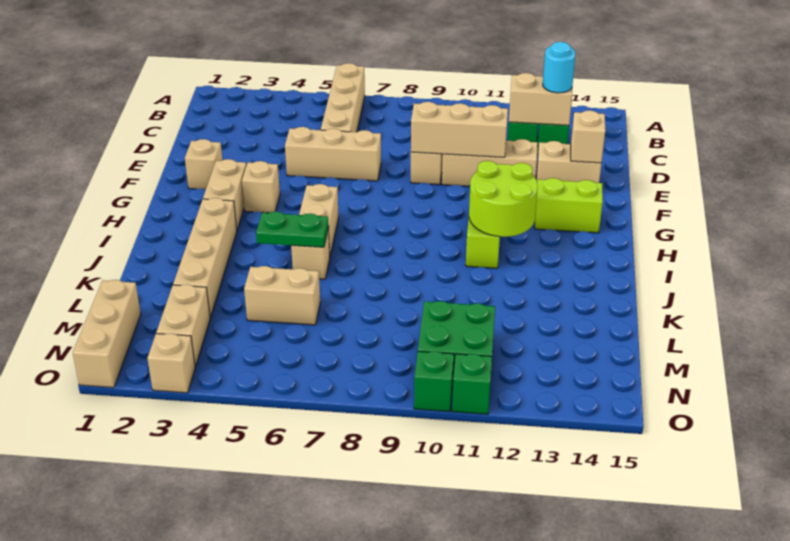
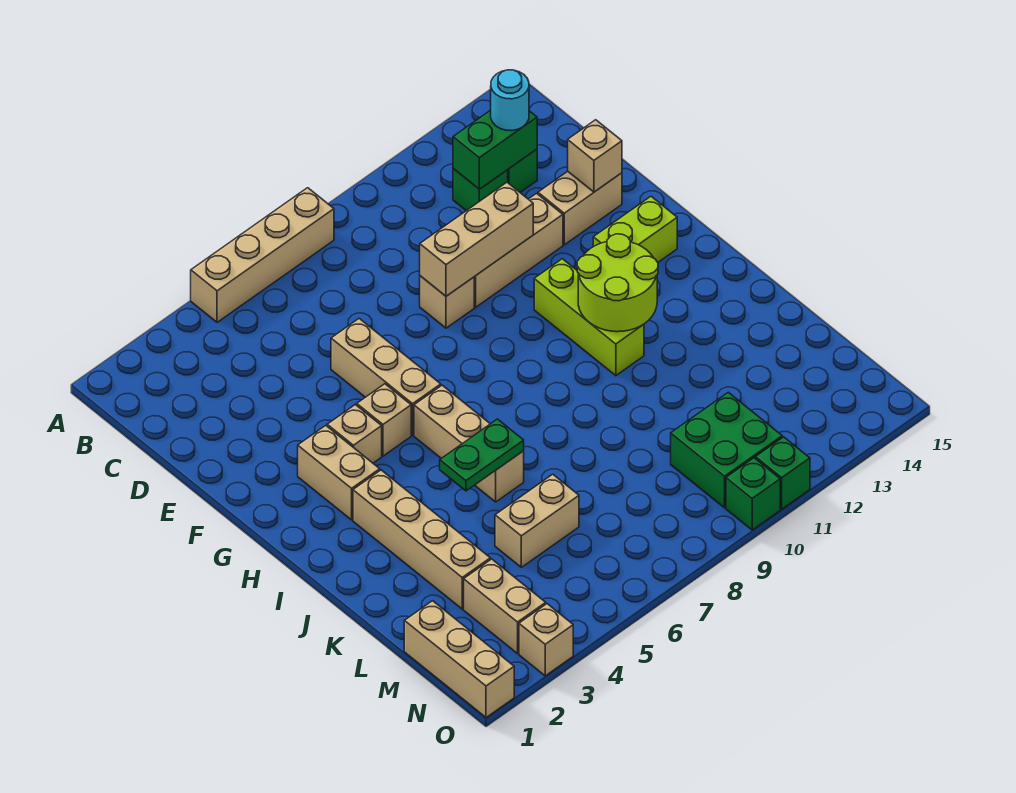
tan brick A6:D6 level 1 -> tan brick A5:A8 level 1
tan brick C12:C13 level 2 -> green brick C12:C13 level 2
tan brick E5:E7 level 1 -> tan brick E6:G6 level 1
tan brick F2 level 1 -> tan brick G5 level 1

